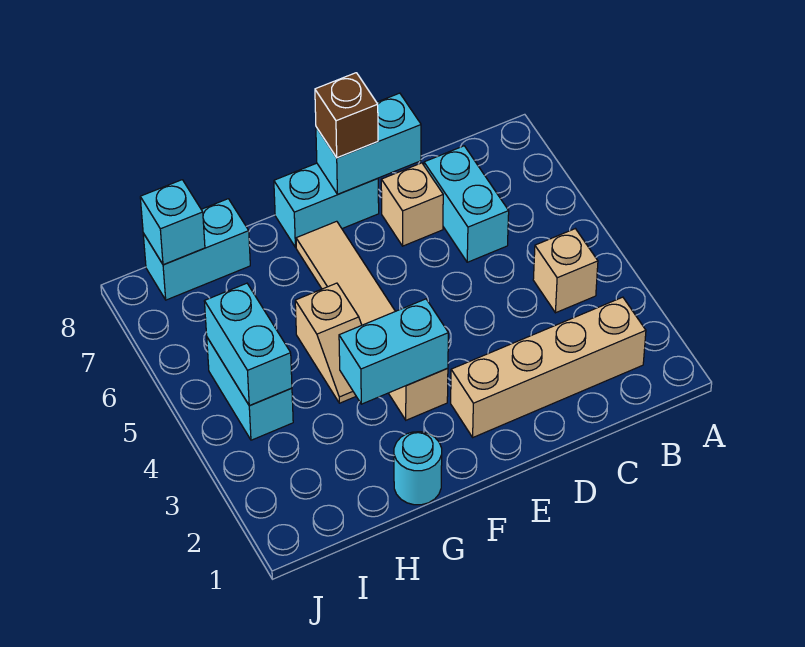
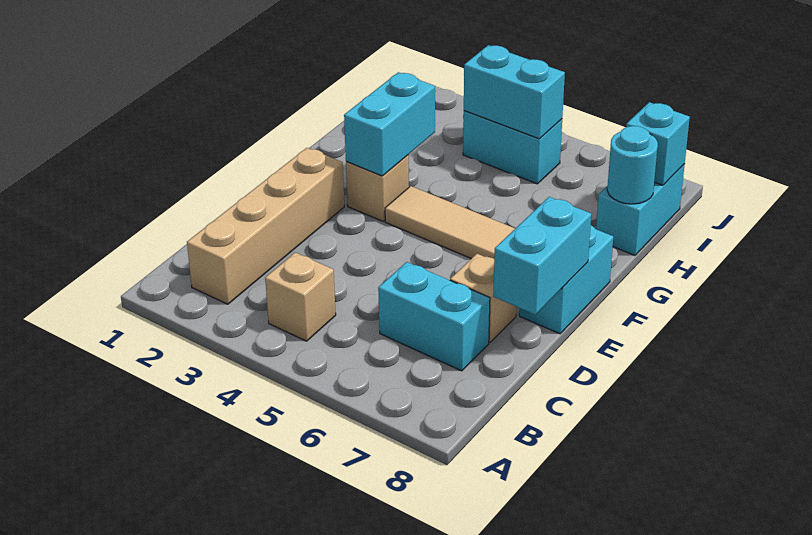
brown brick E8 level 3 -> none
cyan round brick G1 level 1 -> cyan round brick H8 level 2
tan slope G4:G5 level 1 top 5 -> none

